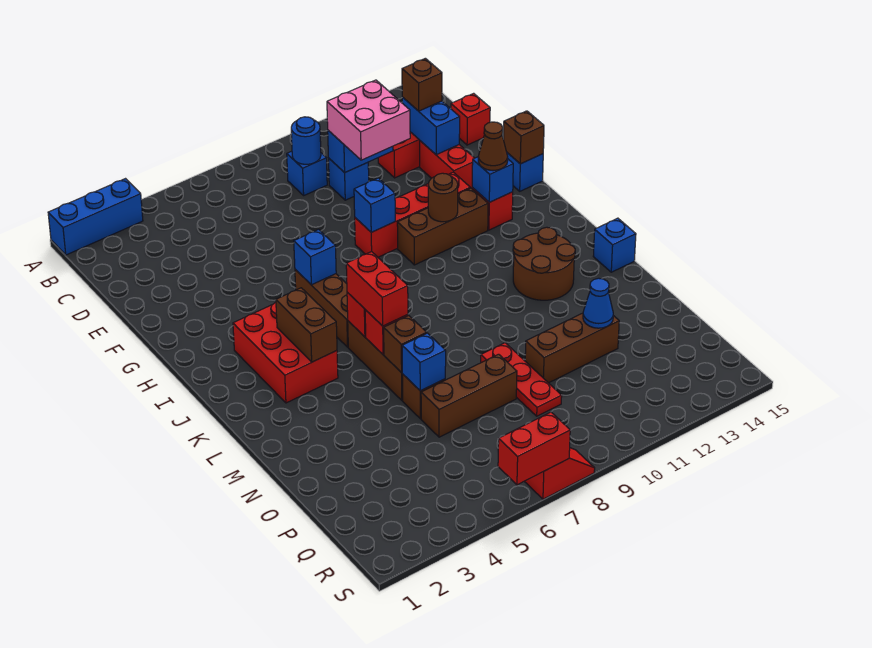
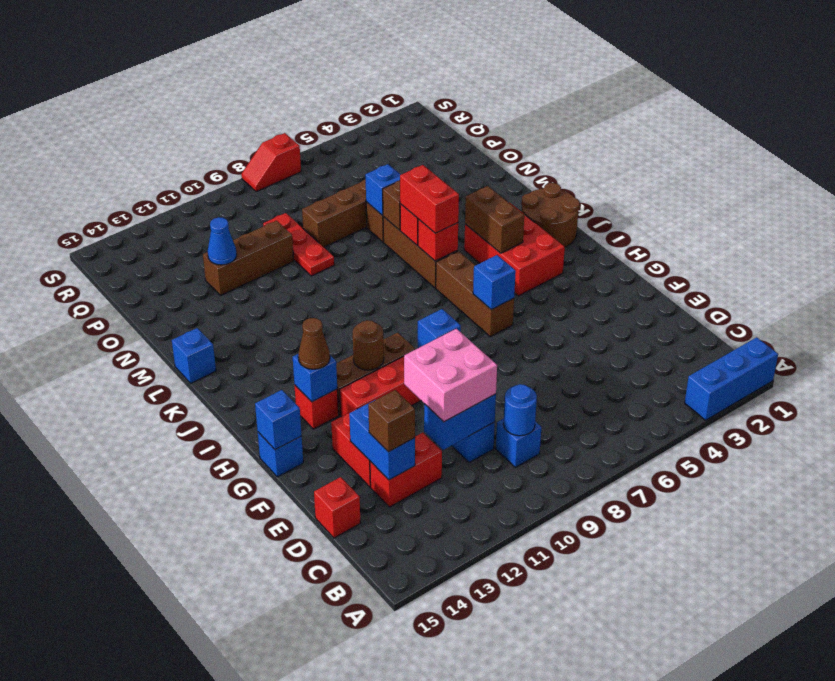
brown brick G15 level 2 -> blue brick G15 level 2
brown round brick K12:L13 level 1 -> brown round brick J1:K2 level 1
red brick S6:S7 level 2 -> none

